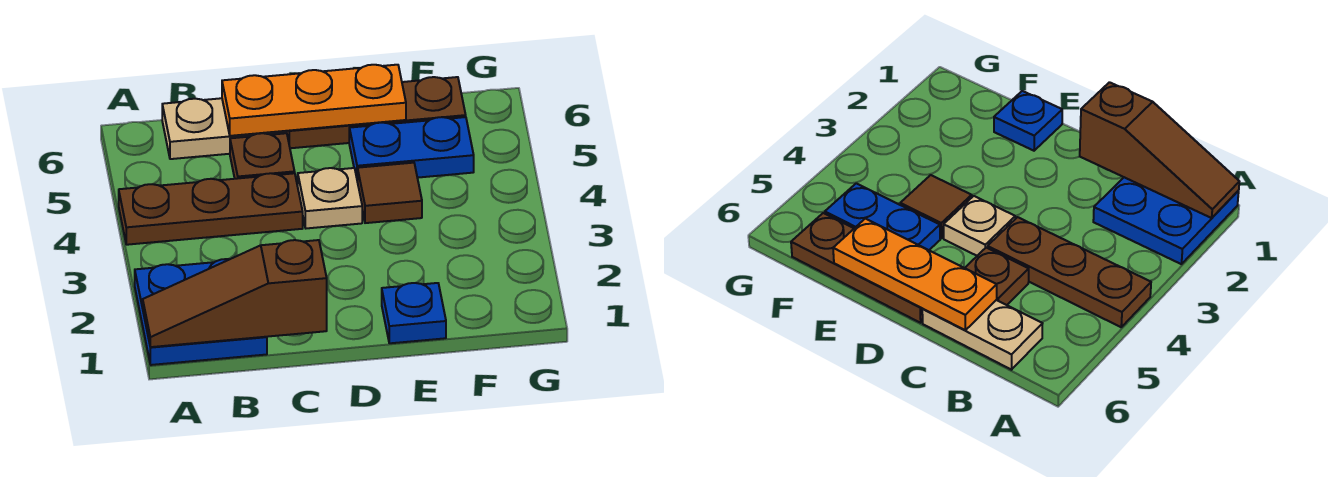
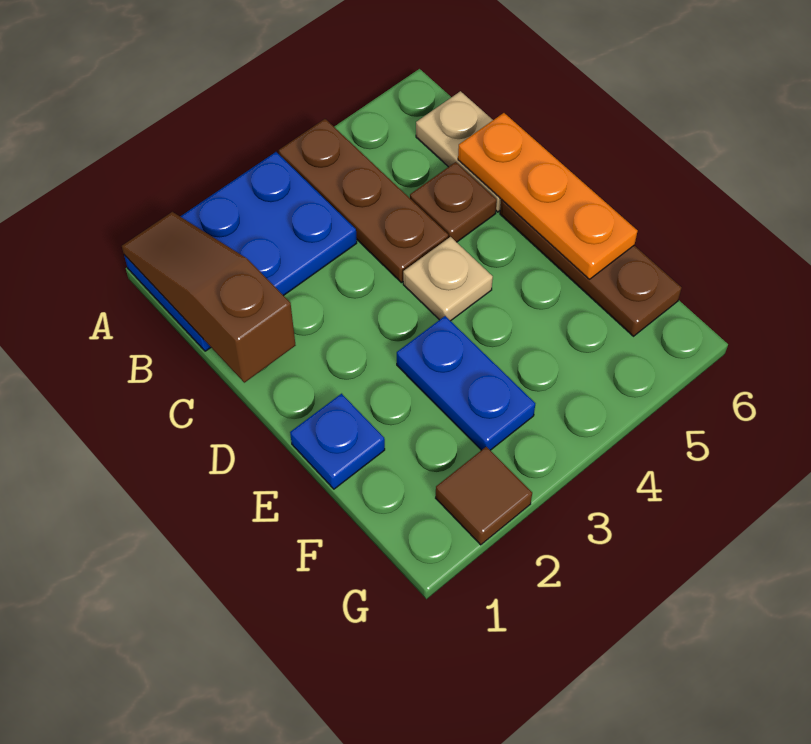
blue plate A1:B2 level 1 -> blue plate A1:B3 level 1
brown tile E4 level 1 -> brown tile G2 level 1
blue plate E5:F5 level 1 -> blue plate E3:F3 level 1

